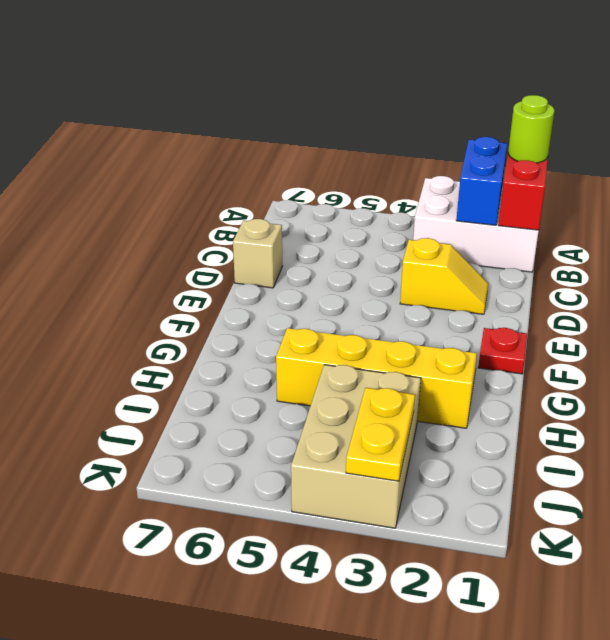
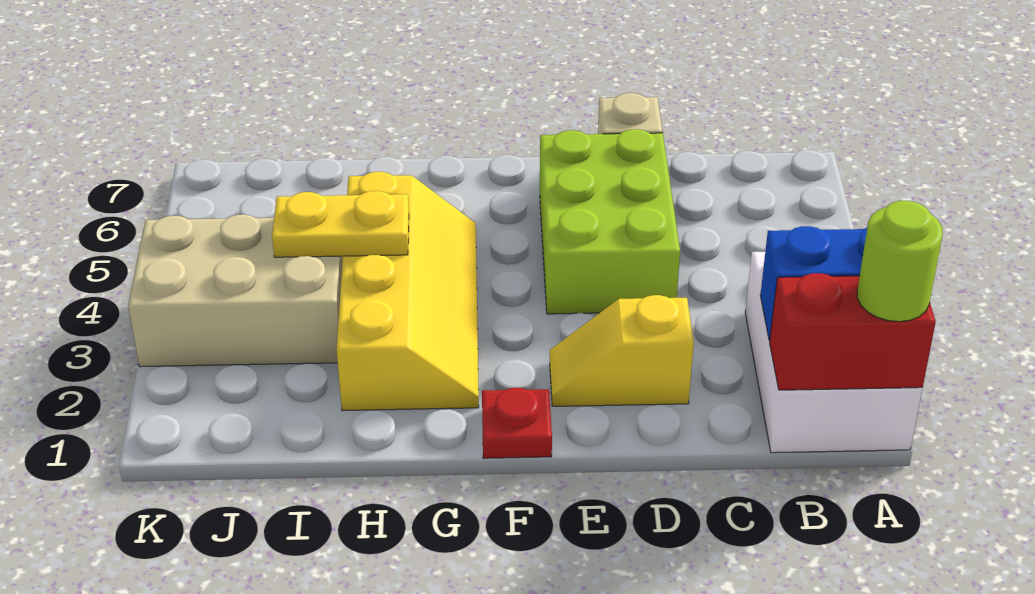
yellow slope D2:D3 level 1 top 3 -> yellow slope D2:E2 level 1 top D
none -> lime brick D4:E6 level 1
yellow plate J3:K3 level 2 -> yellow plate H4:I4 level 2

